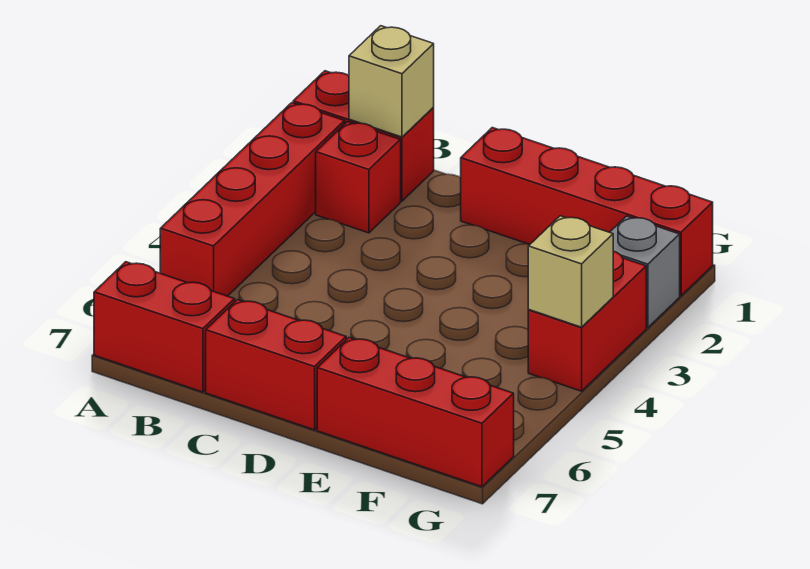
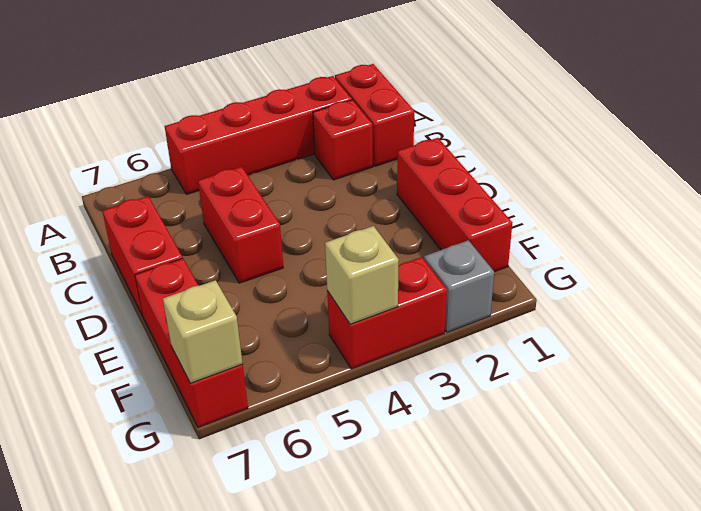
red brick A7:B7 level 1 -> red brick C5:D5 level 1
tan brick B1 level 2 -> tan brick G7 level 2
red brick D1:G1 level 1 -> red brick D1:F1 level 1

